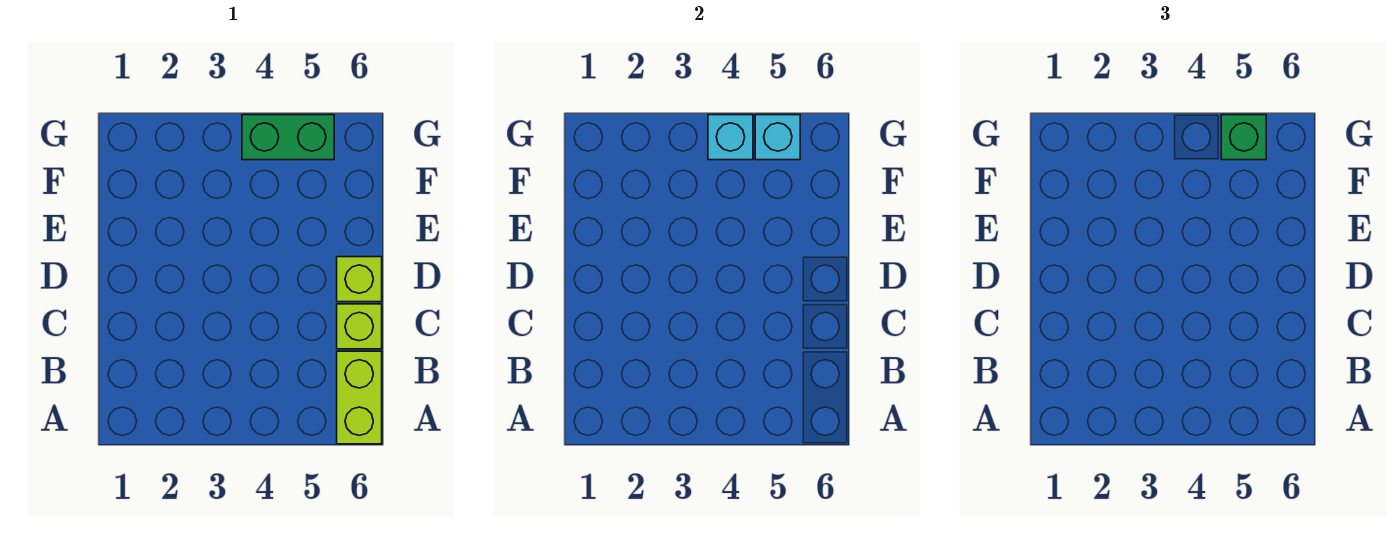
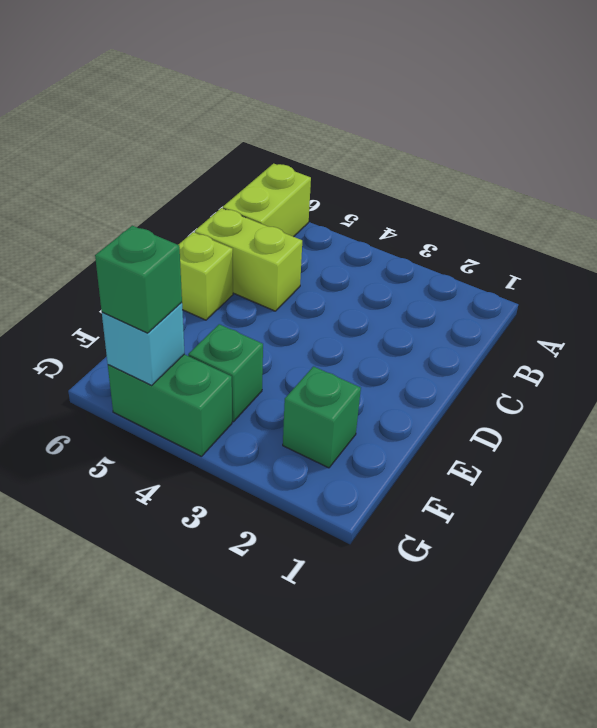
lime brick C6 level 1 -> lime brick C5:C6 level 1
none -> green brick F2 level 1
none -> green brick F4 level 1
cyan brick G4 level 2 -> none

